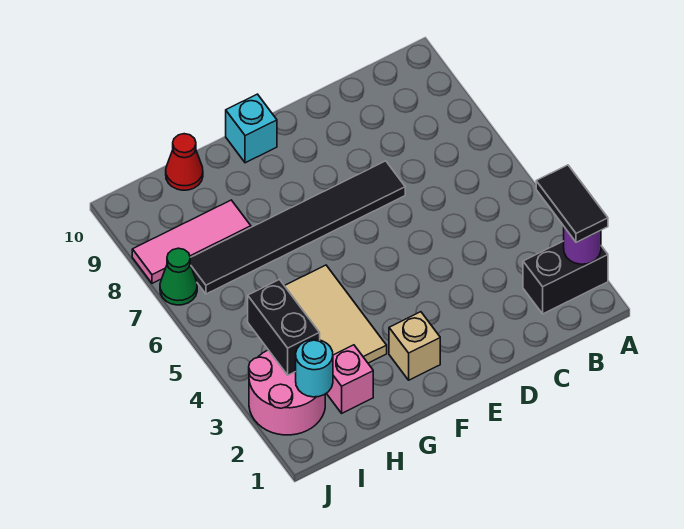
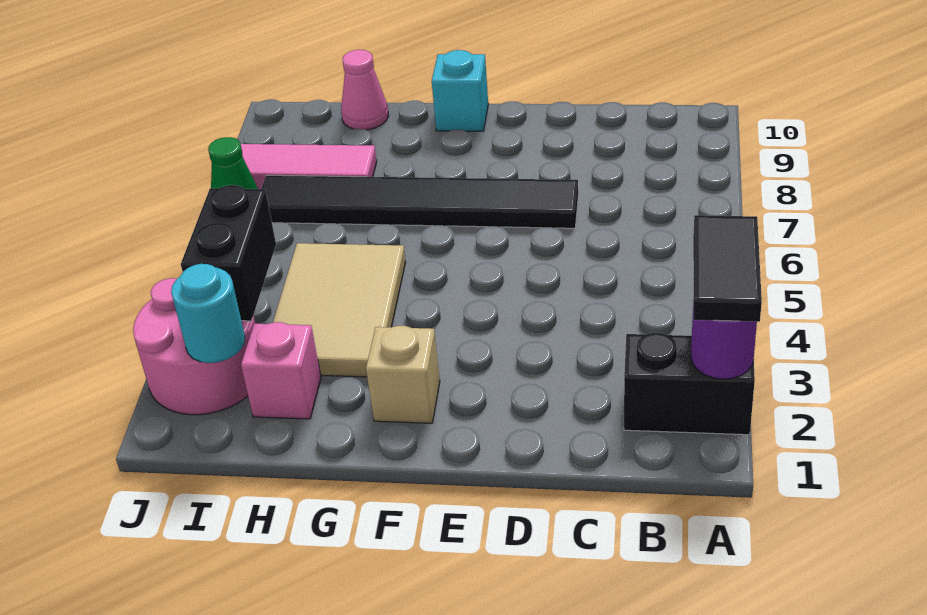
red cone H10 level 1 -> pink cone H10 level 1

